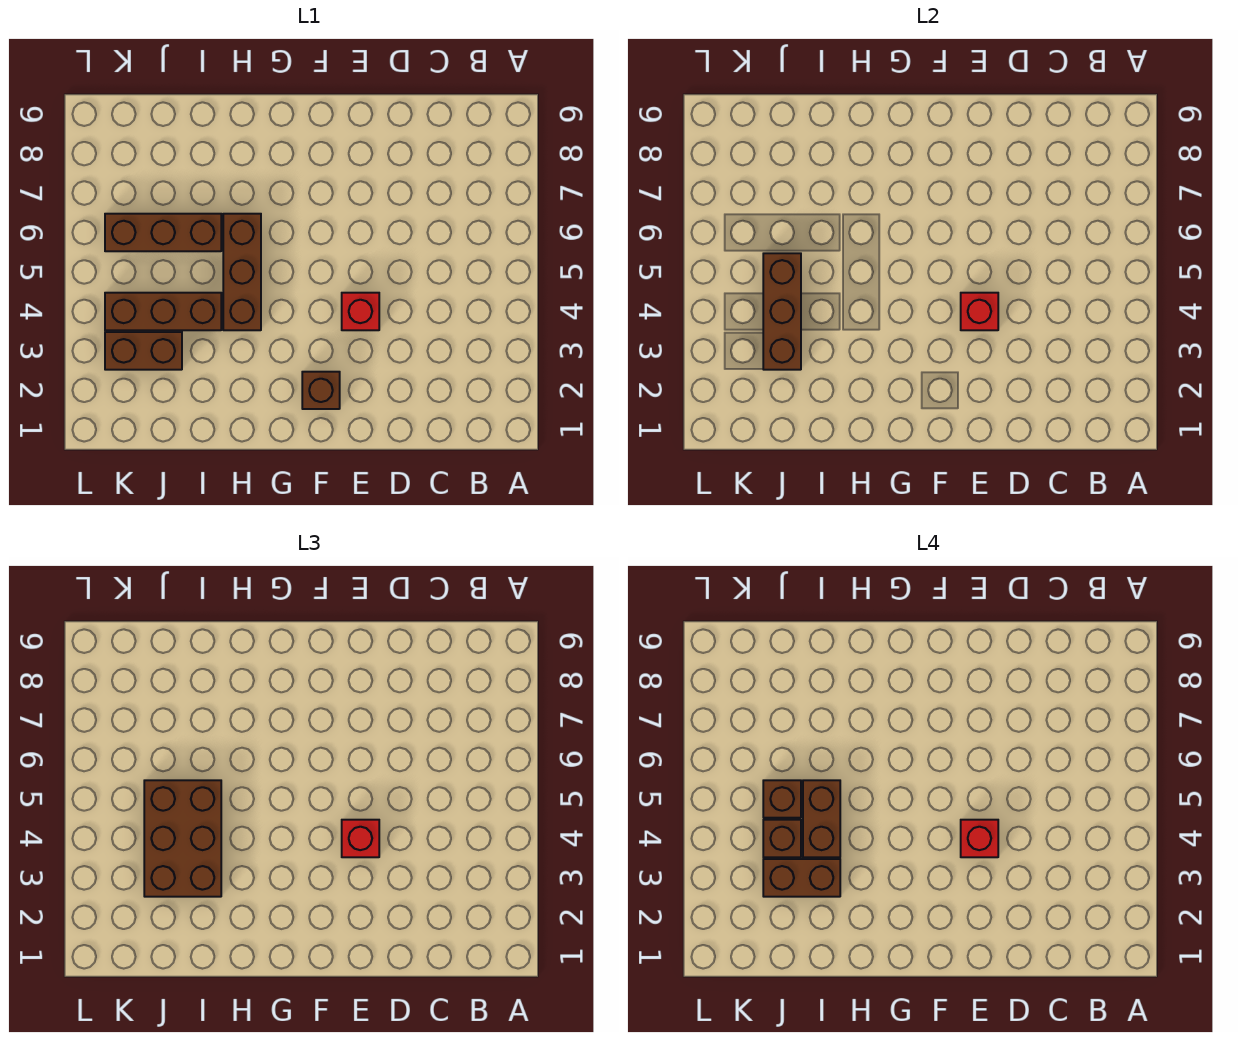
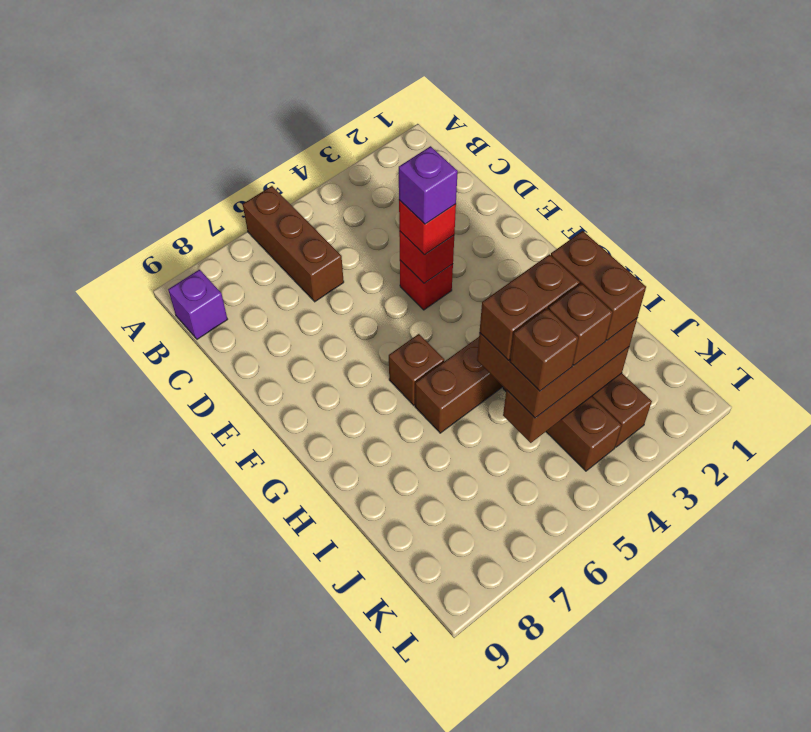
none -> purple brick B9 level 1
red brick E4 level 4 -> purple brick E4 level 4
brown brick F2 level 1 -> brown brick G6 level 1
brown brick I6:K6 level 1 -> brown brick A6:C6 level 1

